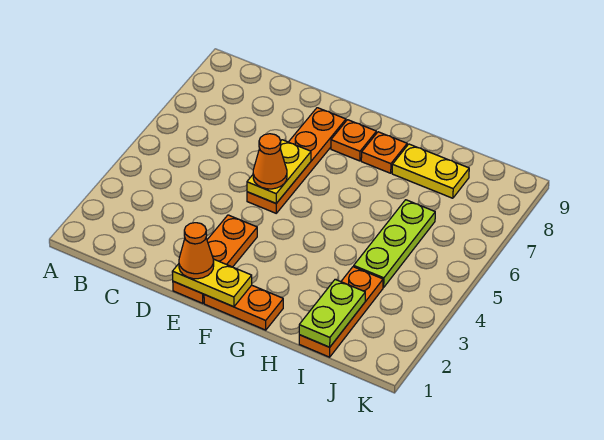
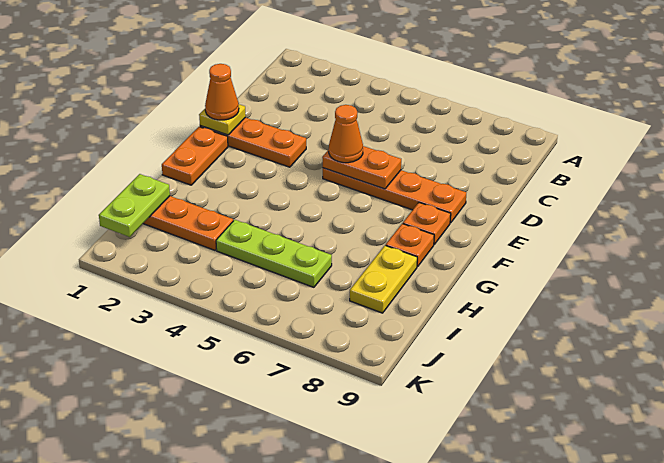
yellow plate E1:F1 level 2 -> yellow plate E1 level 2
yellow plate E5:E6 level 2 -> orange plate E5:E6 level 2
lime plate I1:I2 level 2 -> lime plate I1:J1 level 2

